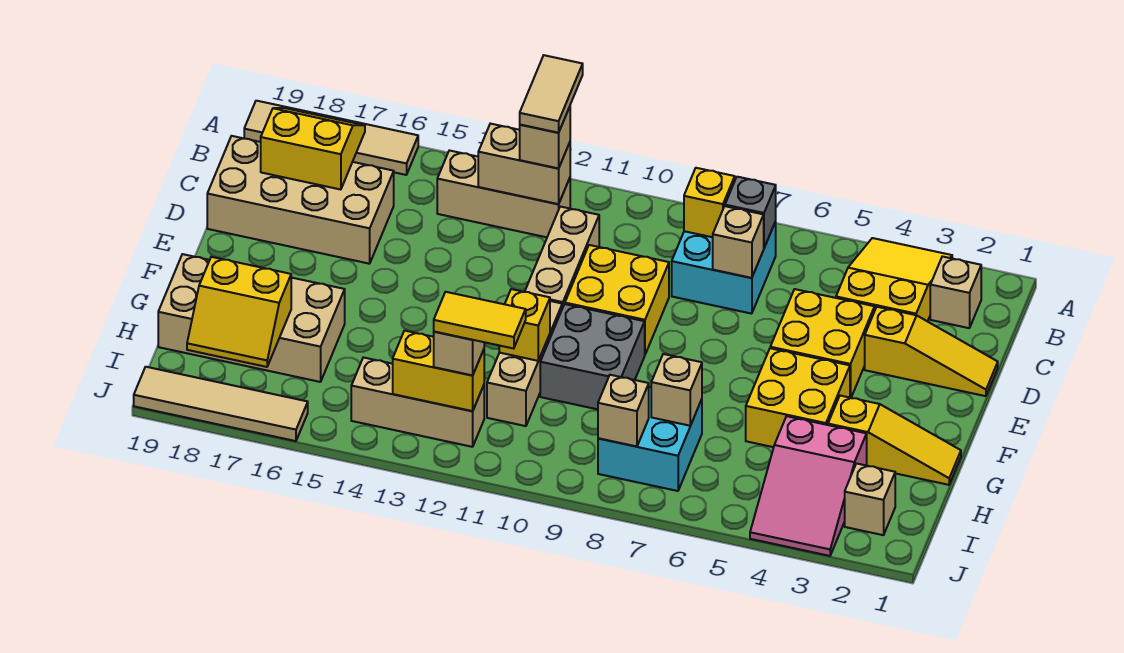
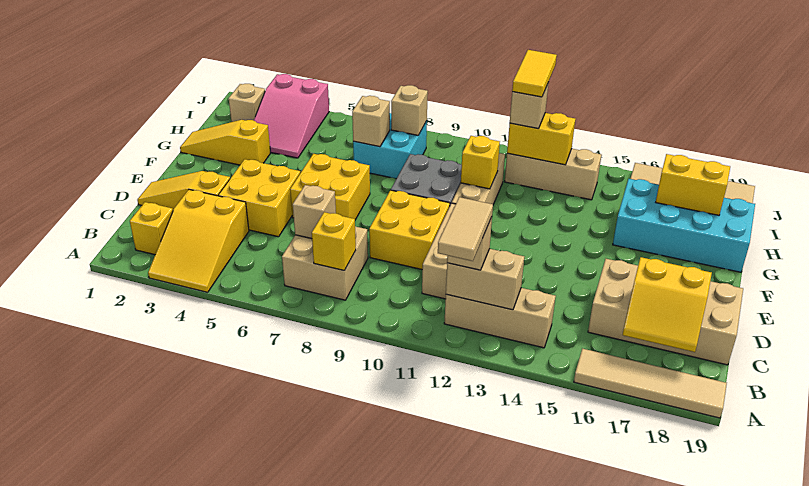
tan brick B2 level 1 -> yellow brick B2 level 1
cyan brick B7:C8 level 1 -> tan brick B7:C8 level 1
grey brick B7 level 2 -> none
yellow brick F4:G5 level 1 -> yellow brick E6:F7 level 1
tan brick G16:H19 level 1 -> cyan brick G16:H19 level 1
pink slope H3:J4 level 1 top H -> pink slope H3:J4 level 1 top J
yellow tile I11:I12 level 4 -> yellow tile I12:J12 level 4

